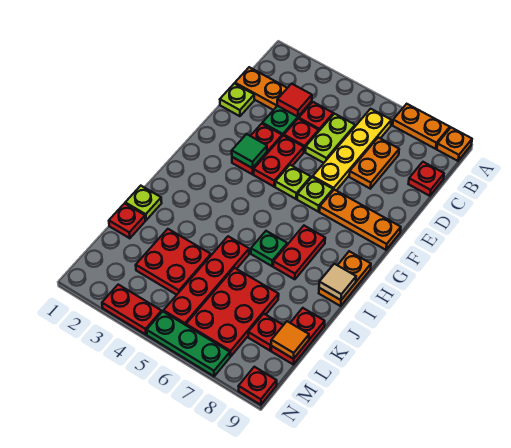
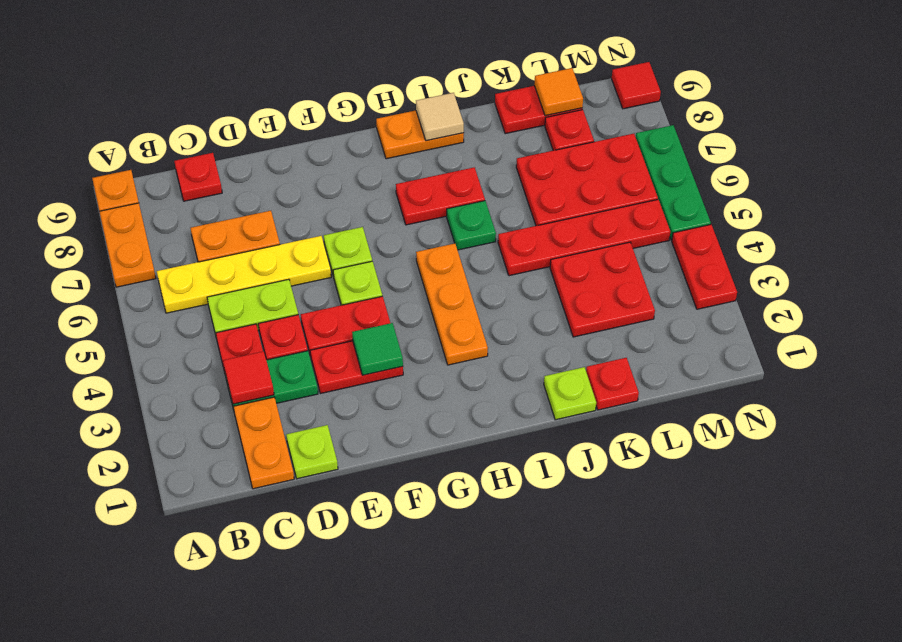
orange plate F7:F9 level 1 -> orange plate H3:H5 level 1
red plate N9 level 1 -> red tile N9 level 1

